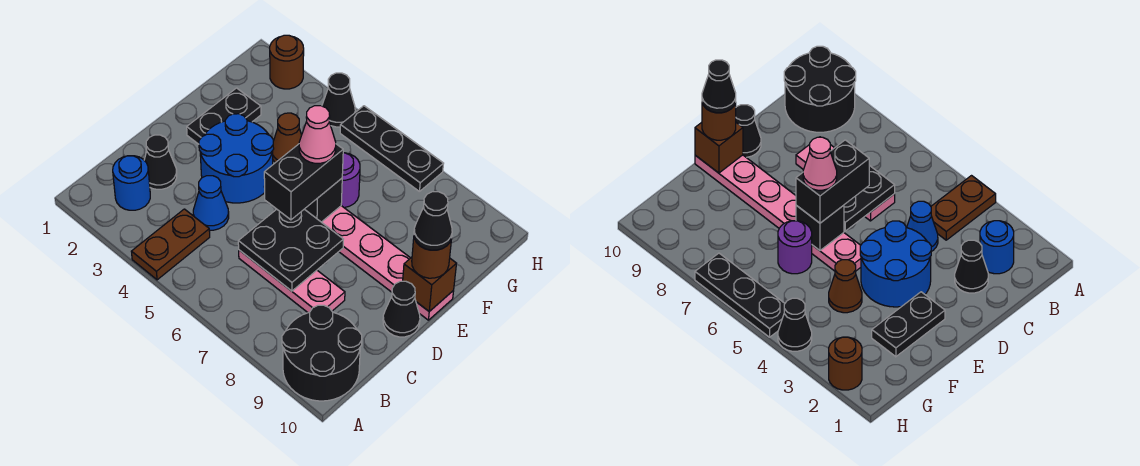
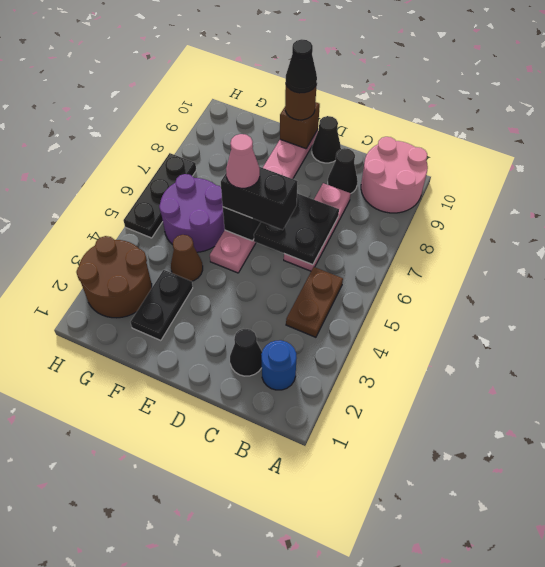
brown plate A4:B4 level 1 -> brown plate B4:B5 level 1
black round brick A9:B10 level 1 -> pink round brick A9:B10 level 1
blue cone C4 level 1 -> none
blue round brick D3:E4 level 1 -> none
black plate E2:F2 level 1 -> black plate F2:F3 level 1
purple round brick F6 level 1 -> purple round brick F5:G6 level 1
brown round brick H2 level 1 -> brown round brick G2:H3 level 1
black cone H4 level 1 -> black cone C9 level 1

